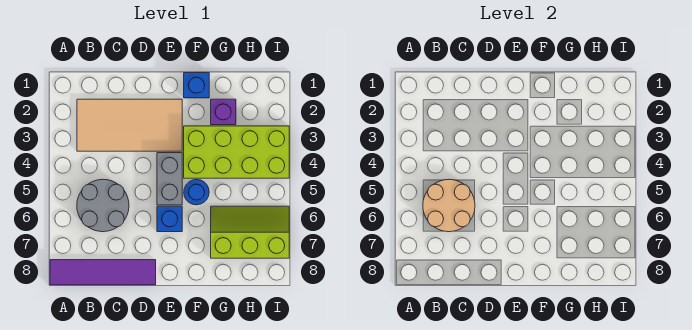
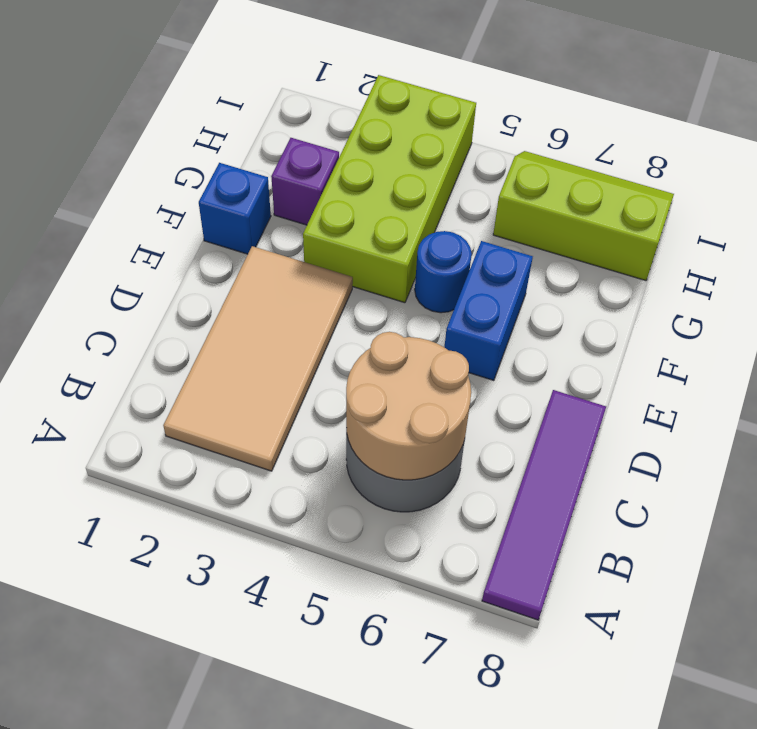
grey brick E4:E5 level 1 -> none
blue brick E6 level 1 -> blue brick E6:F6 level 1
lime slope G6:I7 level 1 top 7 -> lime slope H6:I8 level 1 top H

